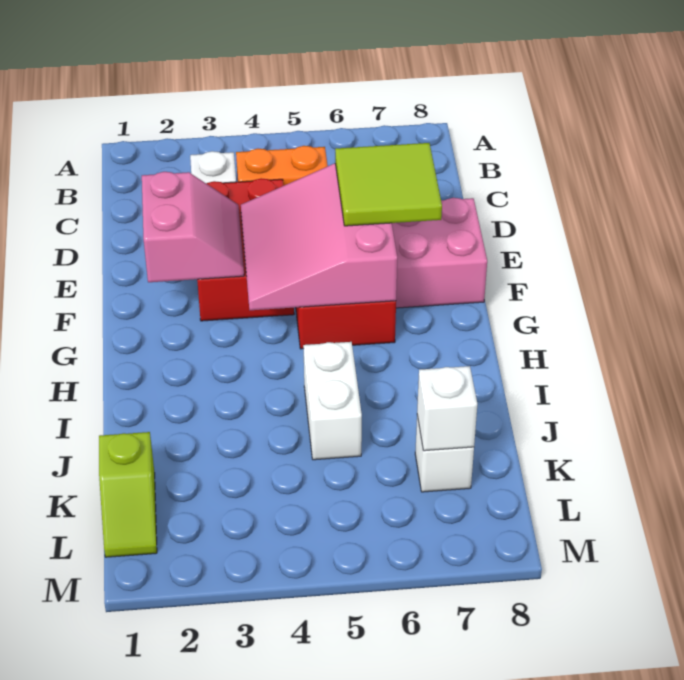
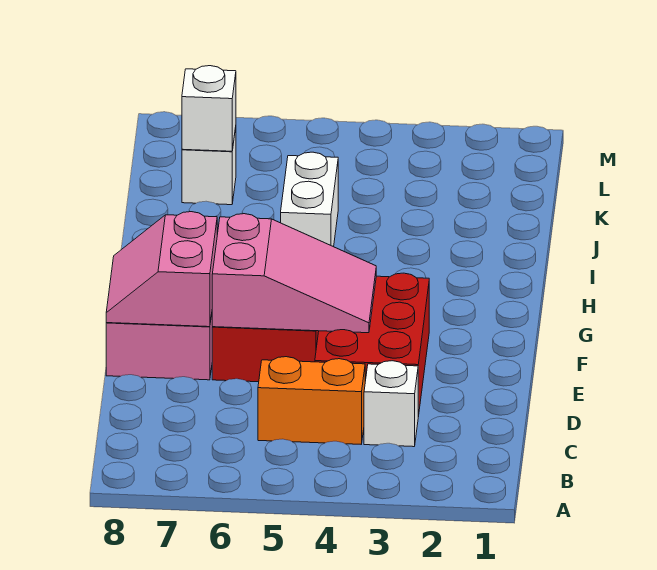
pink slope E2:F3 level 2 top 2 -> pink slope E7:F8 level 2 top 7
pink slope E4:G6 level 2 top 6 -> pink slope E4:F6 level 2 top 6
lime tile E6:F7 level 3 -> none
lime slope K1:L1 level 1 top K -> none

